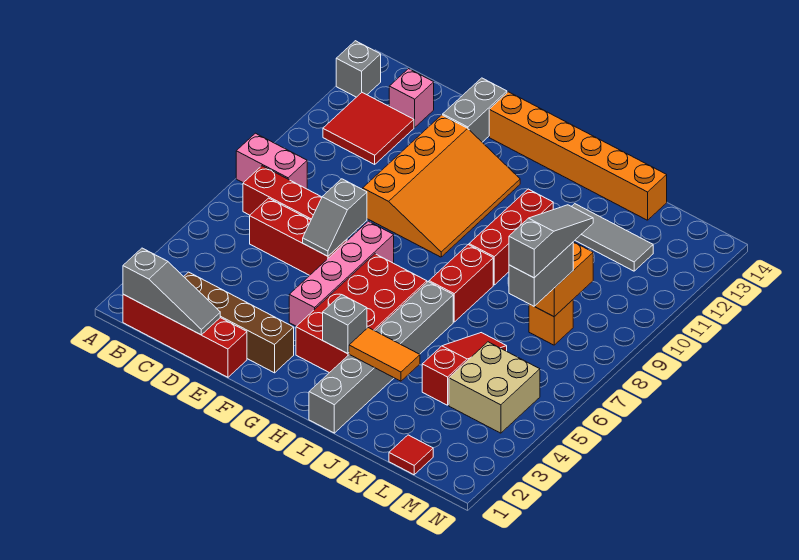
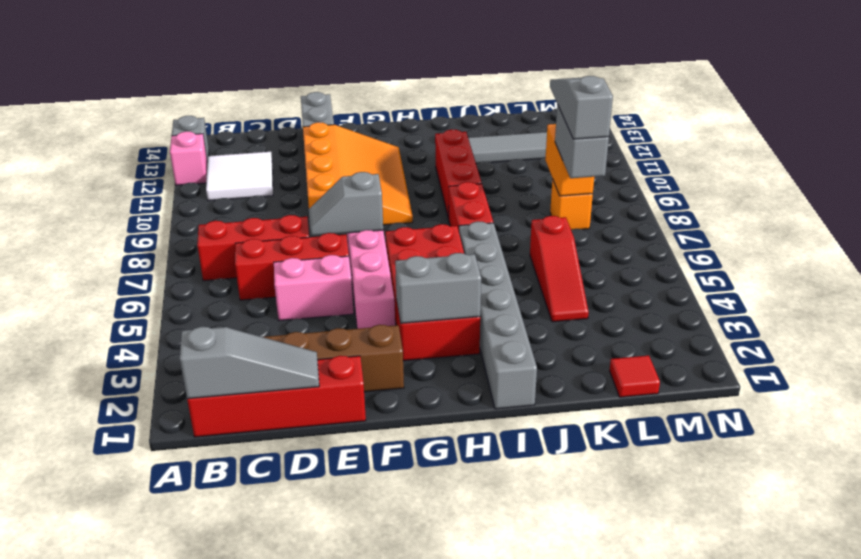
pink brick A8:B8 level 1 -> pink brick D5:E5 level 1
red tile B11:C12 level 1 -> white tile B11:C12 level 1
pink brick C13 level 1 -> pink brick A12 level 1
grey slope E6:E7 level 2 top 7 -> grey slope E7:F7 level 2 top F
orange brick F14:K14 level 1 -> none
grey brick H3 level 2 -> grey brick G3:H3 level 2
orange tile I3:J3 level 2 -> none
red slope K4:K6 level 1 top 4 -> red slope K4:K6 level 1 top 6
tan brick L4:M5 level 1 -> none

